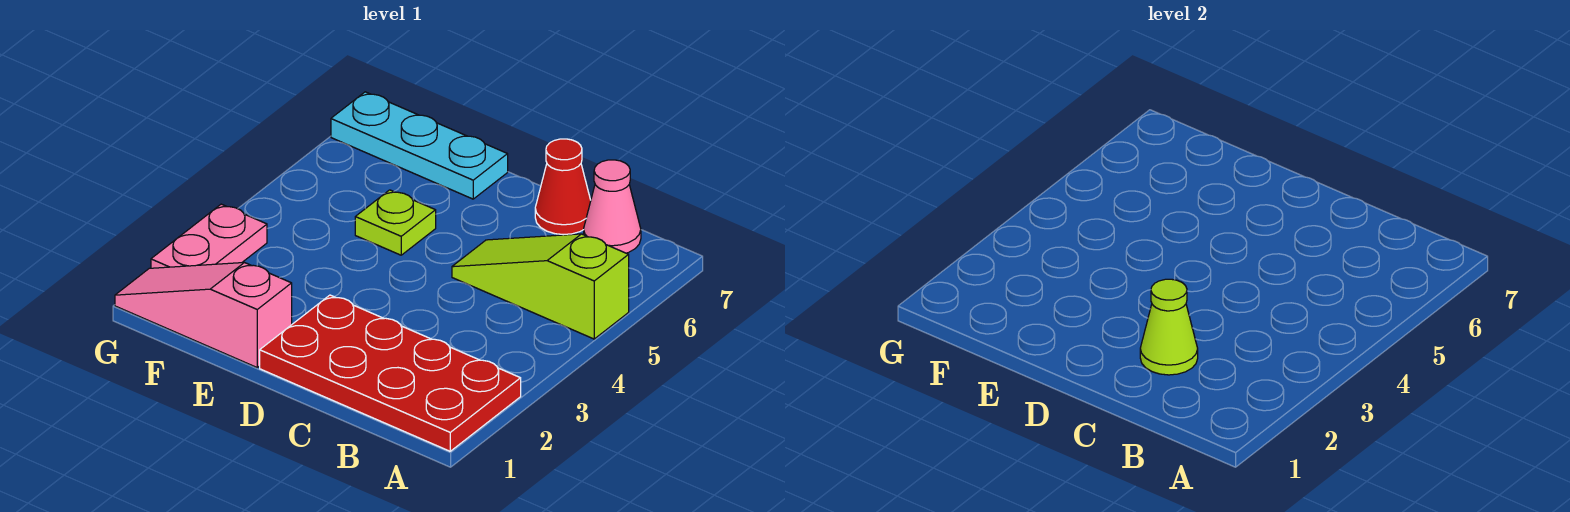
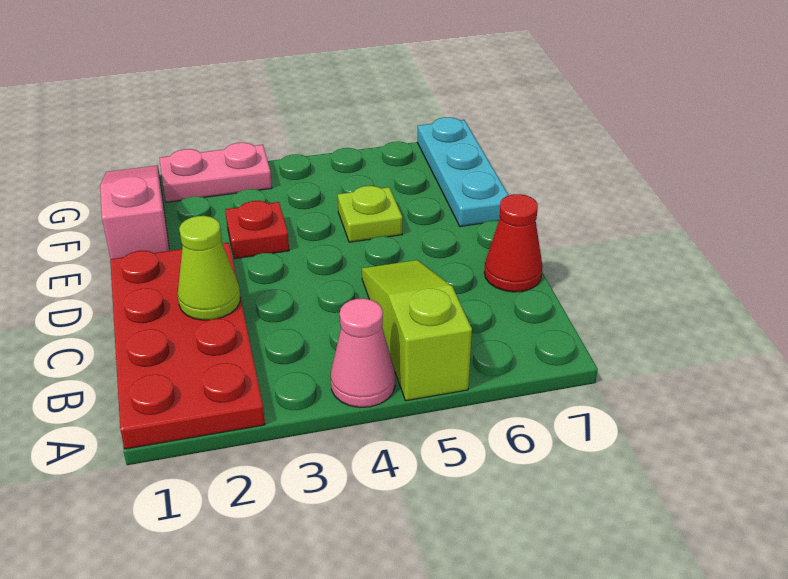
pink cone B7 level 1 -> pink cone A4 level 1
none -> red plate E3 level 1

